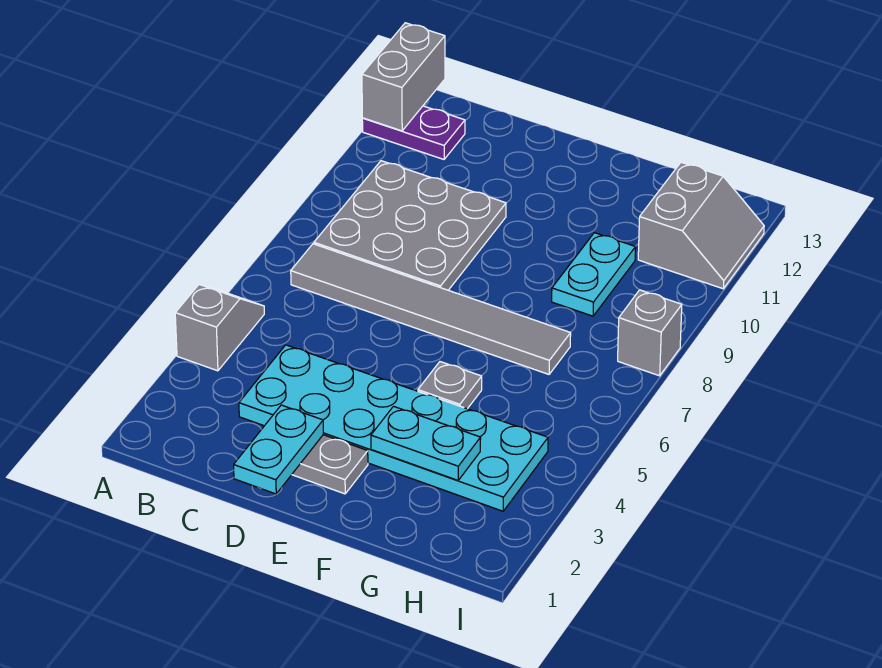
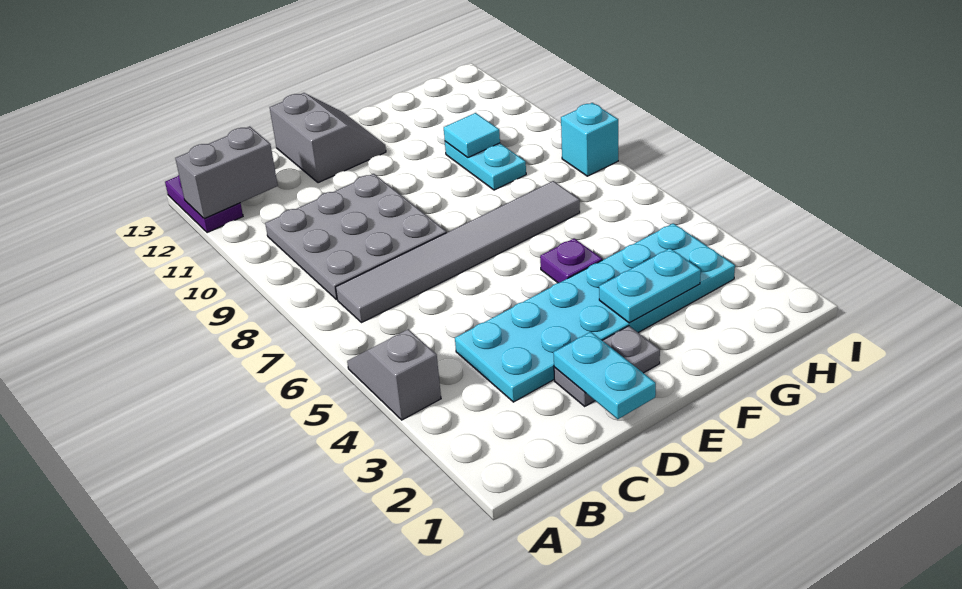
purple plate A12:B12 level 1 -> purple plate A12:A13 level 1
grey brick A12:A13 level 2 -> grey brick A12:B12 level 2
grey plate F5 level 1 -> purple plate F5 level 1
none -> cyan tile G10 level 2
grey slope H11:I12 level 1 top H -> grey slope D12:E13 level 1 top D
grey brick I8 level 1 -> cyan brick I8 level 1

